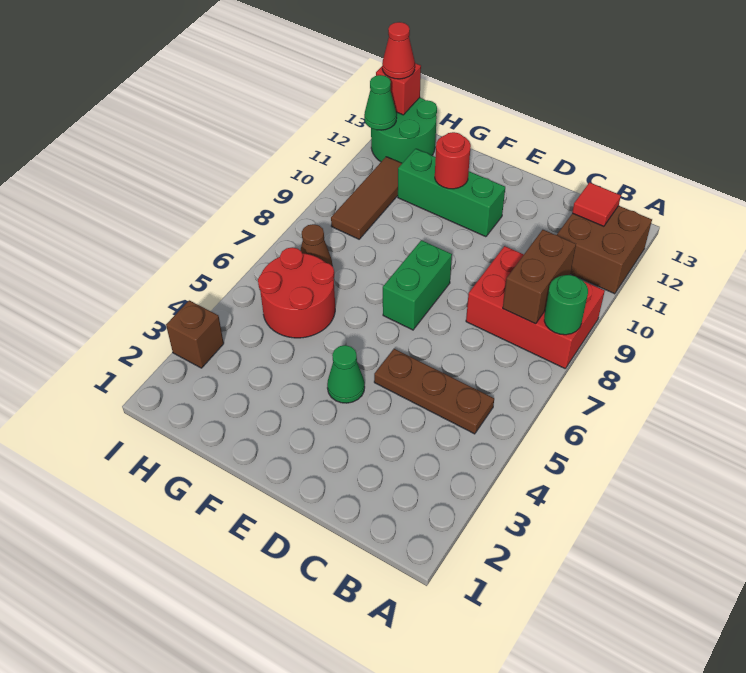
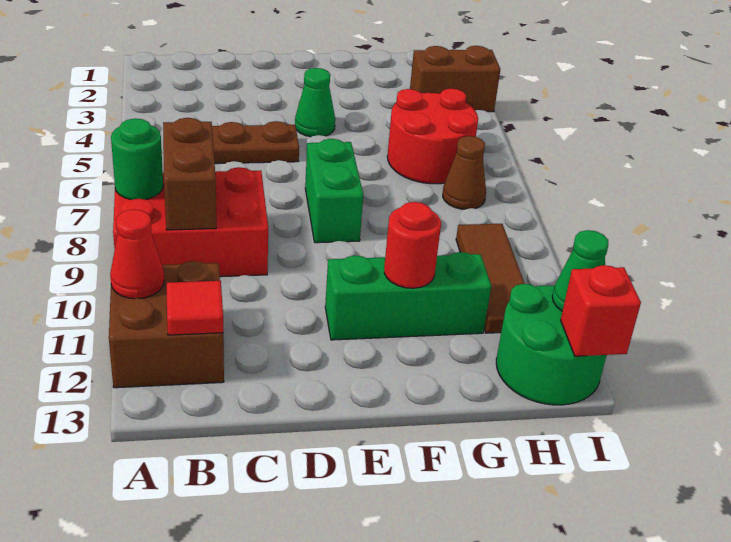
brown brick I3 level 1 -> brown brick H3:I3 level 1
red cone I13 level 3 -> red cone A11 level 2

